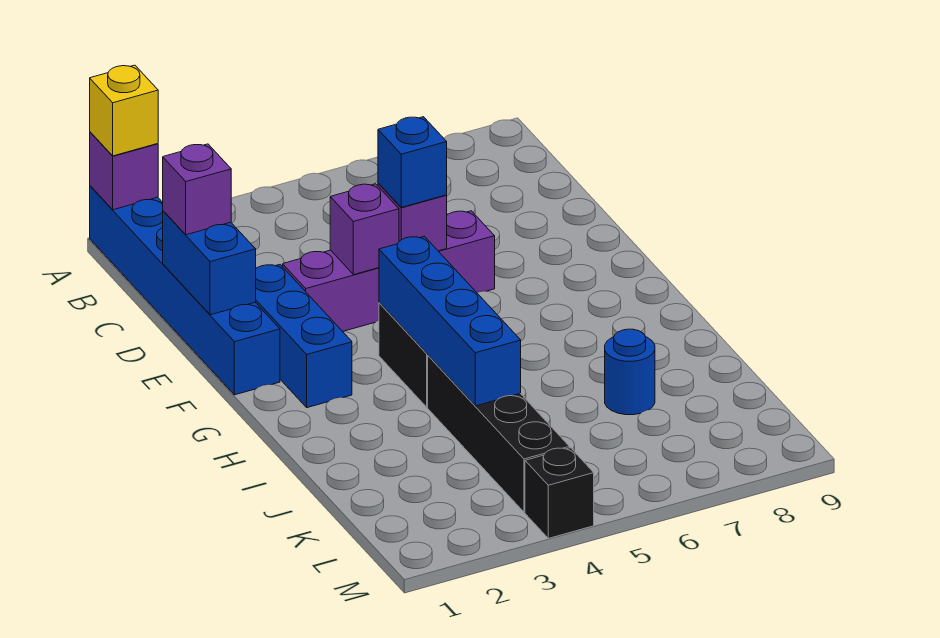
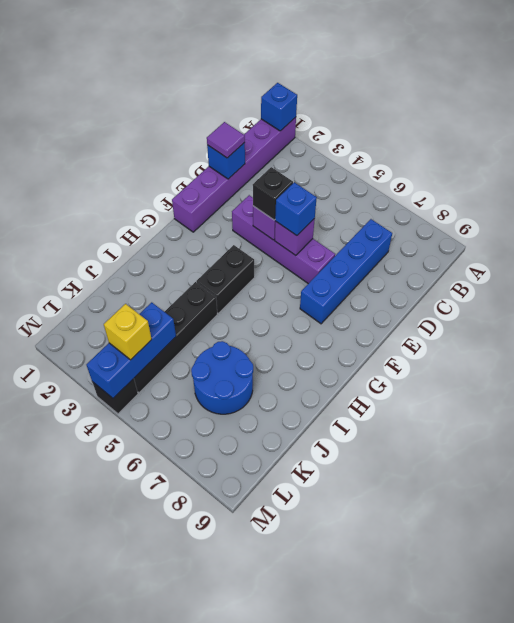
blue brick A1:F1 level 1 -> purple brick A1:F1 level 1
purple brick A1 level 2 -> blue brick A1 level 2
yellow brick A1 level 3 -> yellow brick L4 level 3
blue brick D1:E1 level 2 -> blue brick D1 level 2
purple brick D1 level 3 -> purple tile D1 level 3
blue brick E2:G2 level 1 -> blue brick K4:M4 level 2
none -> black brick E4 level 3
blue brick G4:J4 level 2 -> blue brick C7:F7 level 1
blue round brick J7 level 1 -> blue round brick J6:K7 level 1

